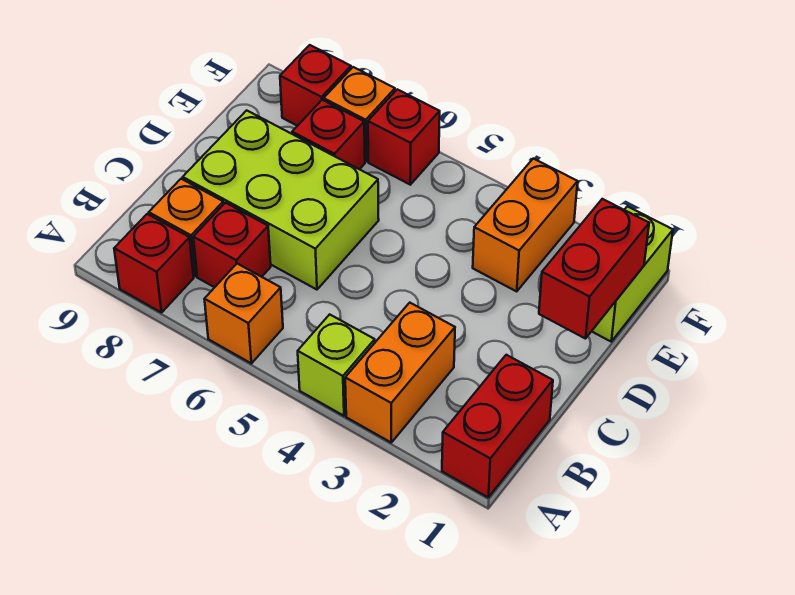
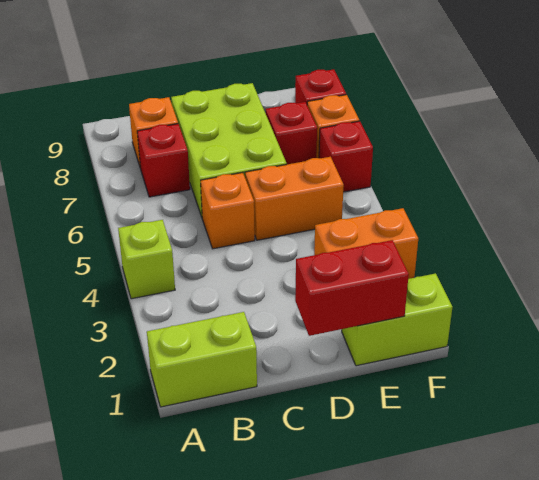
red brick A1:B1 level 1 -> lime brick A1:B1 level 1
orange brick A3:B3 level 1 -> orange brick D5:E5 level 1
orange brick A6 level 1 -> orange brick C5 level 1
red brick A8 level 1 -> none

